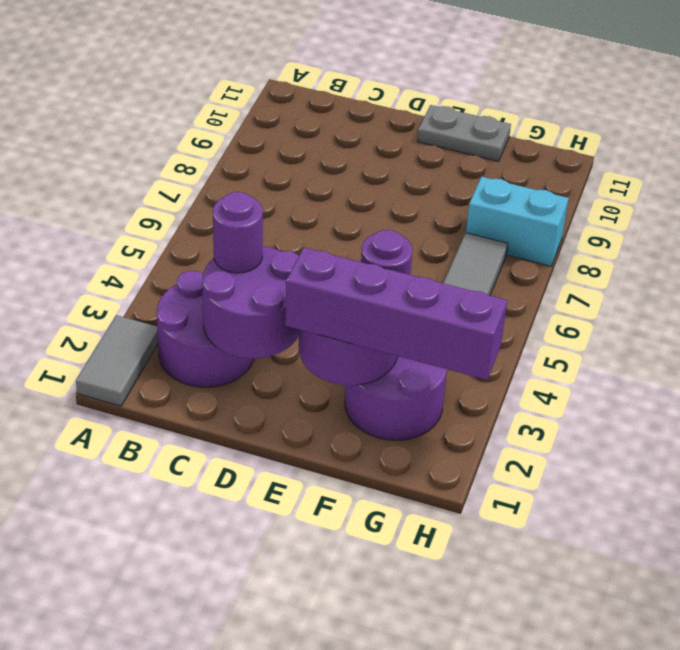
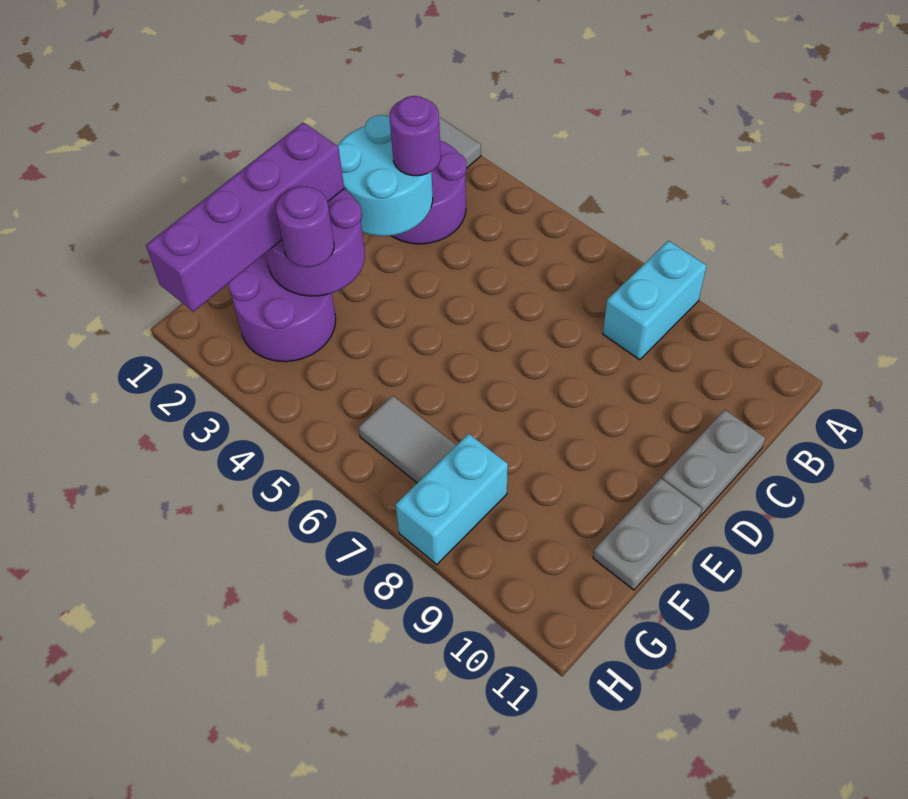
none -> cyan brick A8:B8 level 1
purple round brick C2:D3 level 2 -> cyan round brick C2:D3 level 2
none -> grey plate C11:D11 level 1

